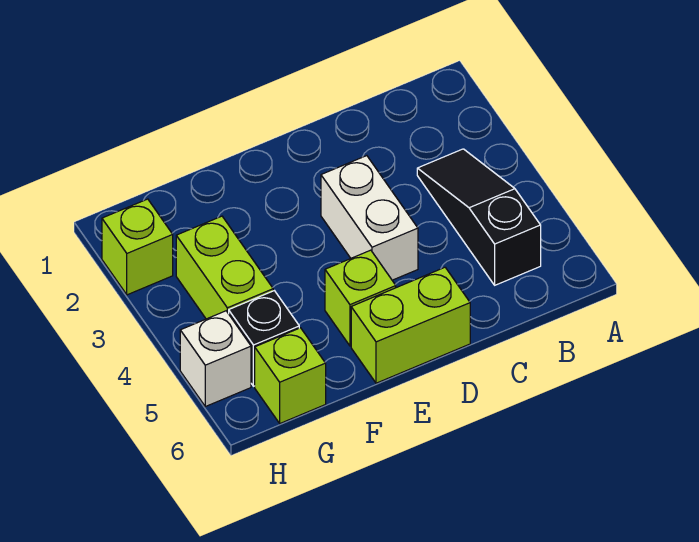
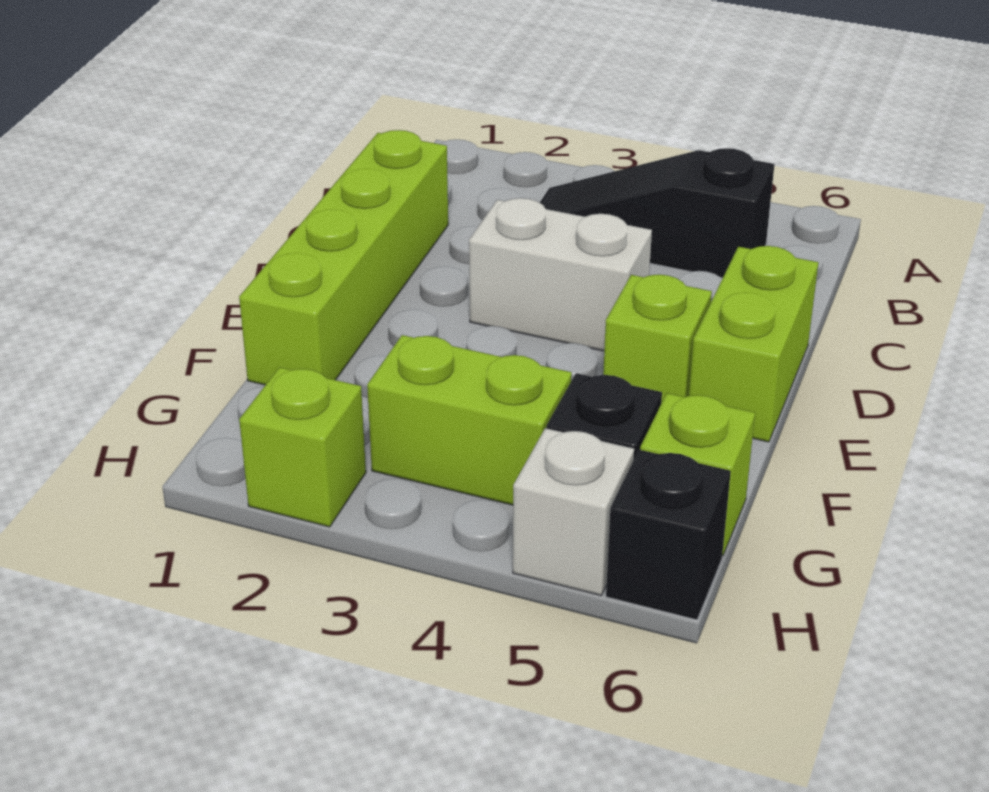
none -> lime brick C1:F1 level 1
none -> black brick H6 level 1

